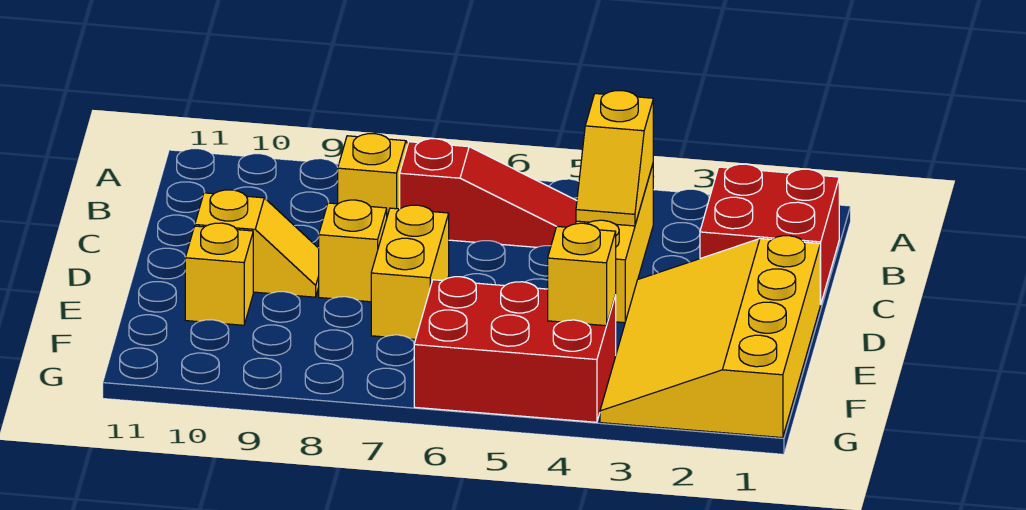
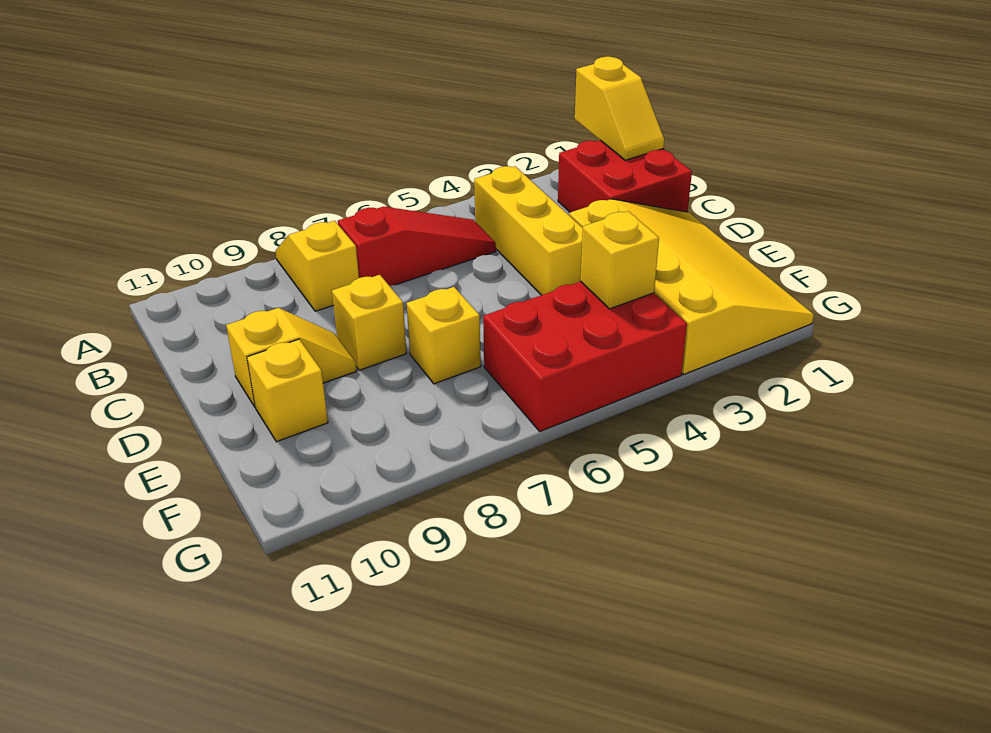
yellow slope B4:C4 level 2 top B -> yellow slope A1:B1 level 2 top A
yellow slope D1:G3 level 1 top 1 -> yellow slope D1:G3 level 1 top 3
yellow brick D7:E7 level 1 -> yellow brick E7 level 1

